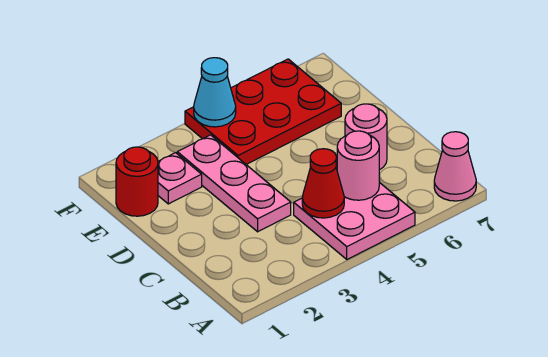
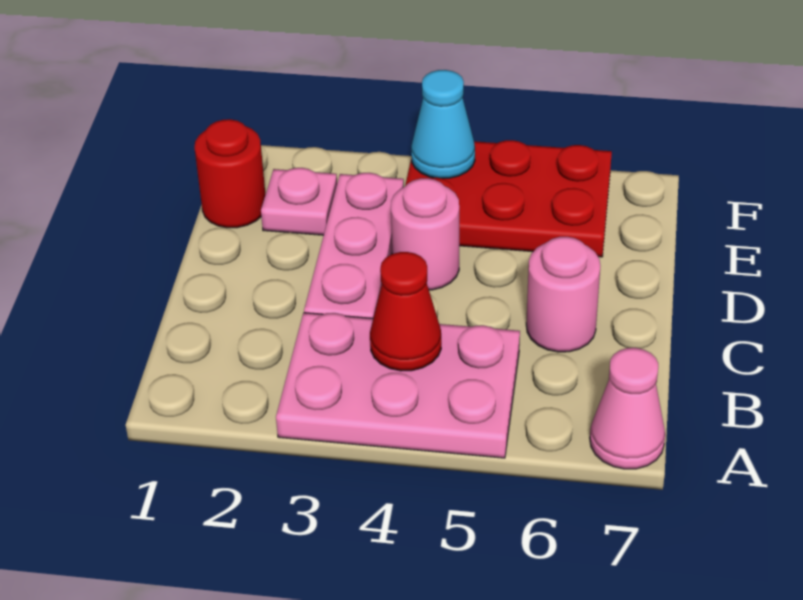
pink plate A4:B5 level 1 -> pink plate A3:B5 level 1
pink round brick B5 level 2 -> pink round brick D4 level 1

